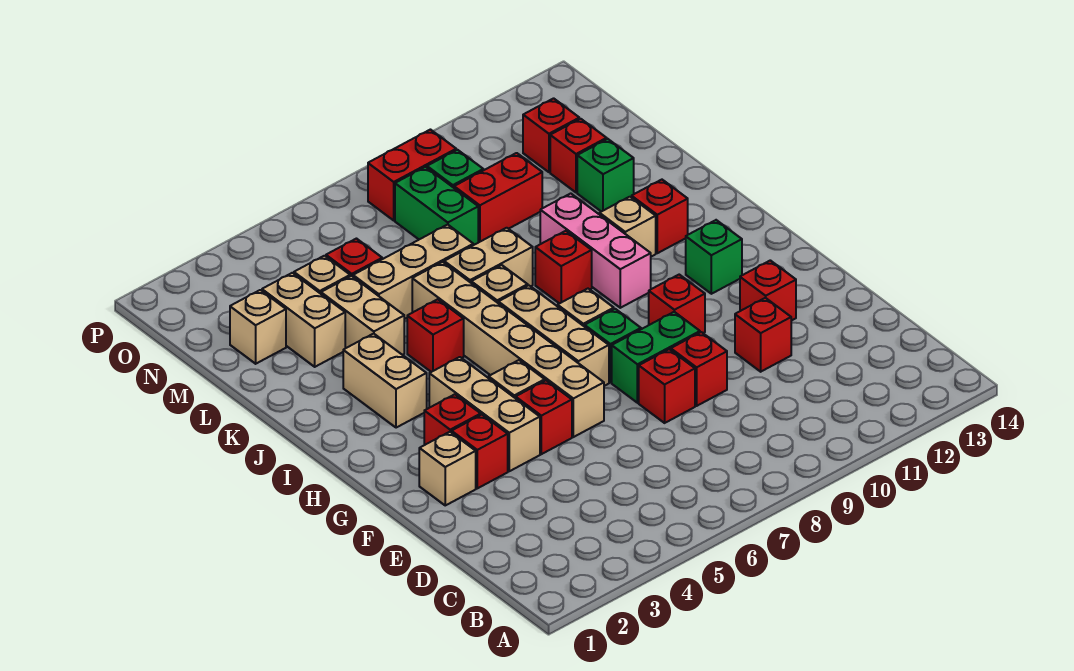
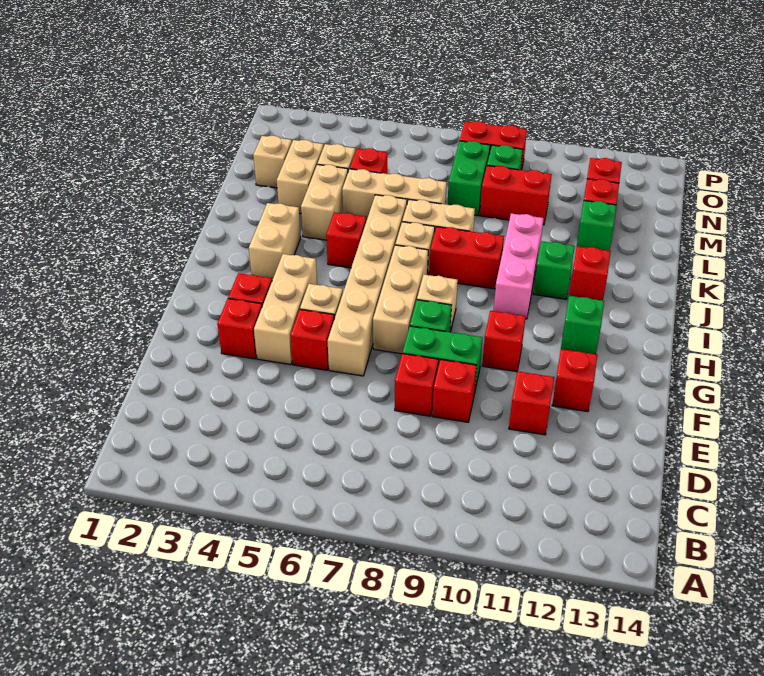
tan brick F2 level 1 -> none
red brick J9 level 1 -> red brick J8:J9 level 1
tan brick J11 level 1 -> green brick J11 level 1

